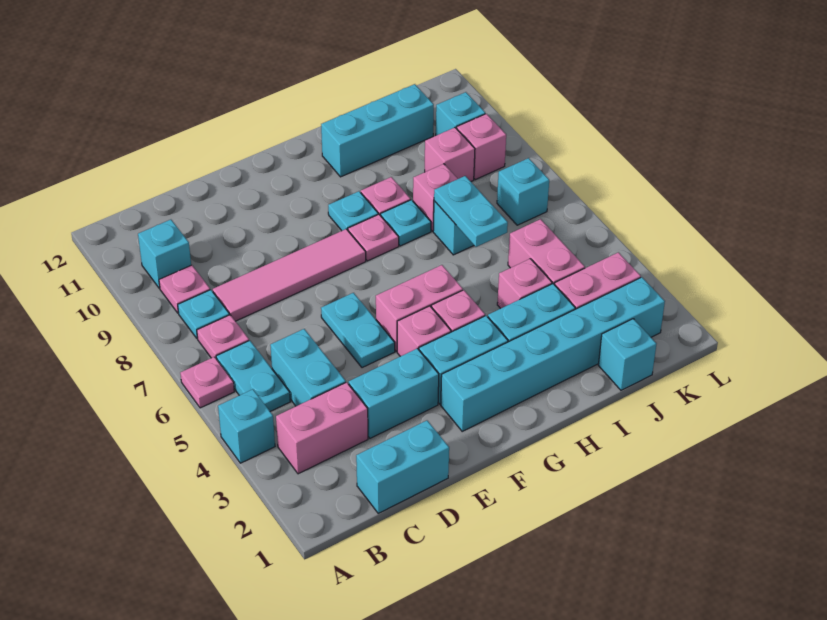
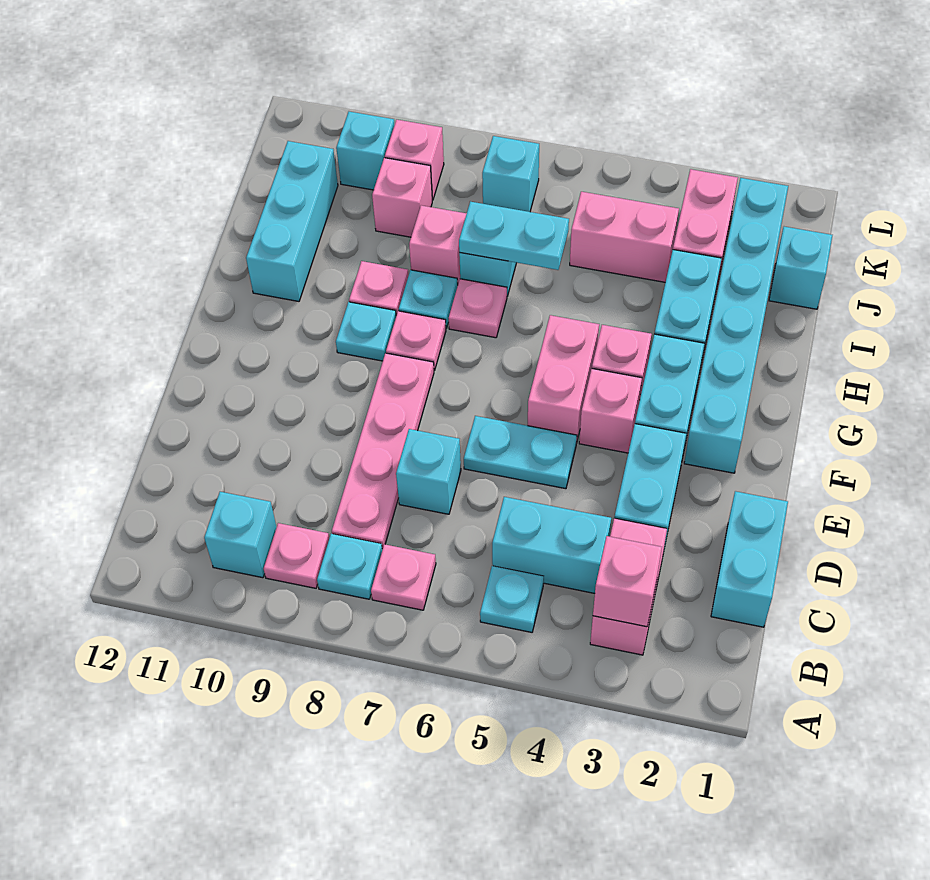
cyan brick A4 level 1 -> cyan brick D7 level 1
pink plate A6 level 1 -> pink plate H7 level 1
cyan plate B5:B6 level 1 -> cyan plate B5 level 1
pink tile C8:F8 level 1 -> pink plate C8:F8 level 1
pink brick I4 level 1 -> pink brick B3 level 2

